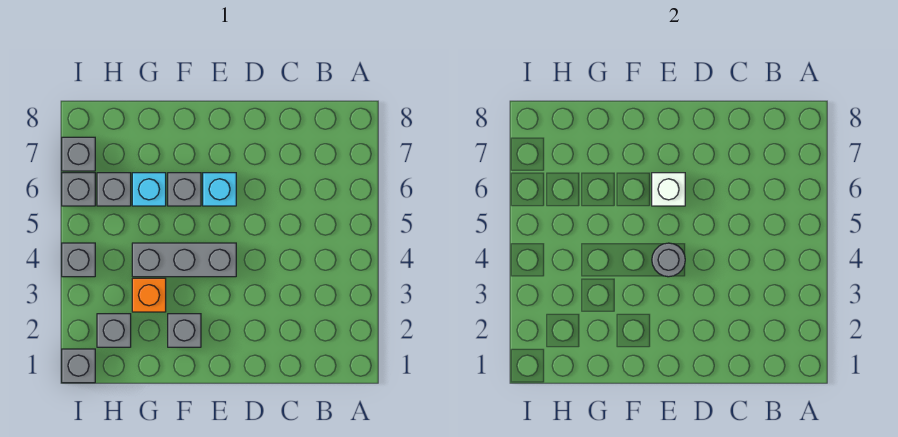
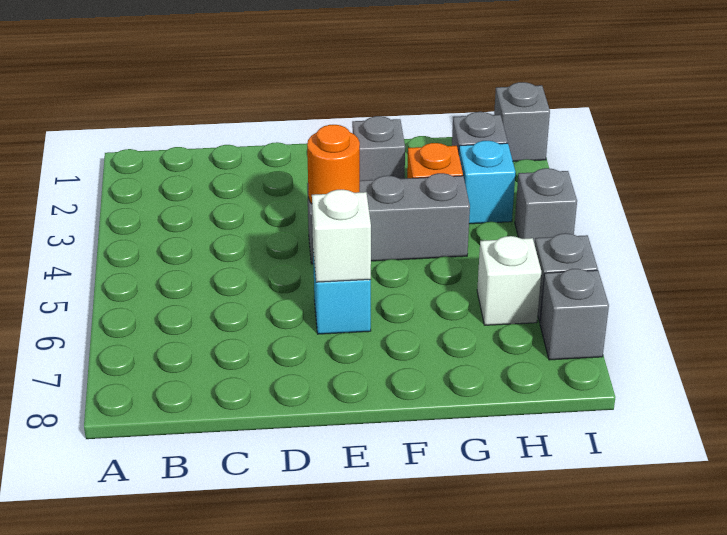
grey round brick E4 level 2 -> orange round brick E4 level 2
grey brick F6 level 1 -> none
cyan brick G6 level 1 -> cyan brick H3 level 1
grey brick H6 level 1 -> white brick H6 level 1

